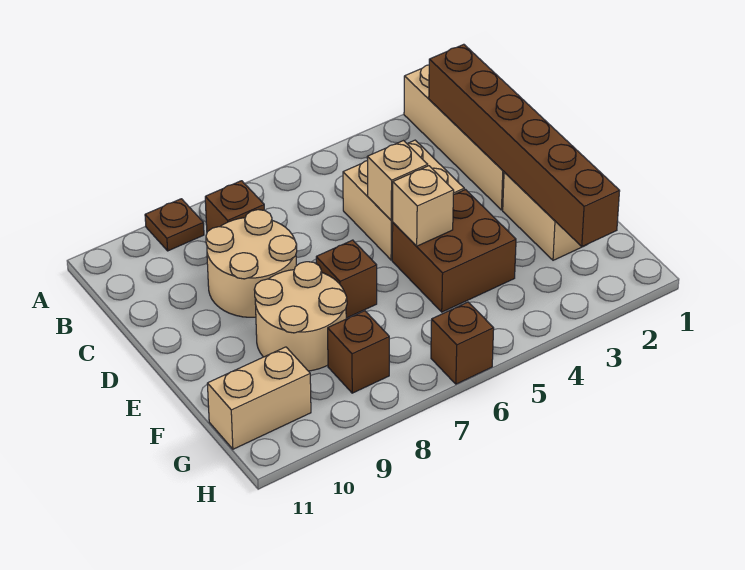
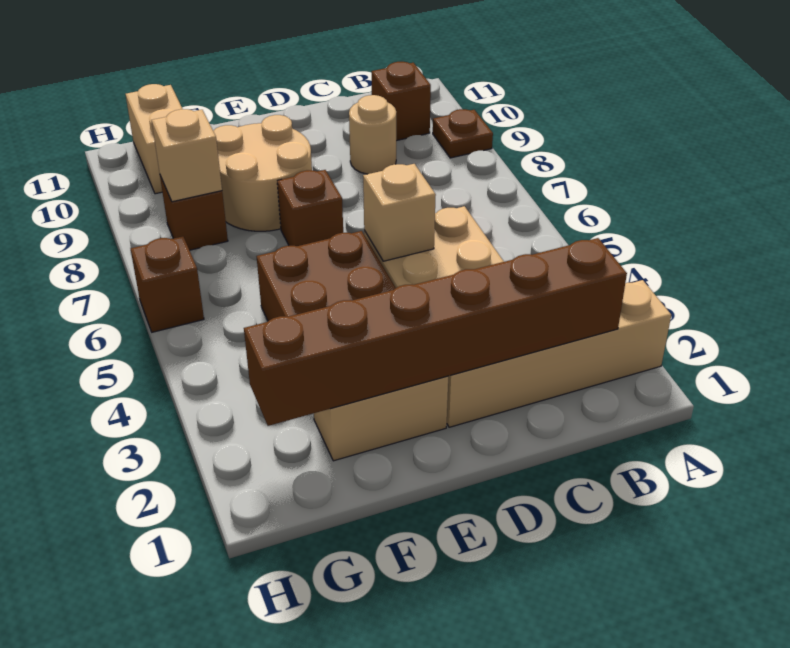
brown brick B8 level 1 -> brown brick B10 level 1
tan round brick C8:D9 level 1 -> tan round brick C9 level 1
tan brick E5 level 2 -> tan brick G8 level 2

